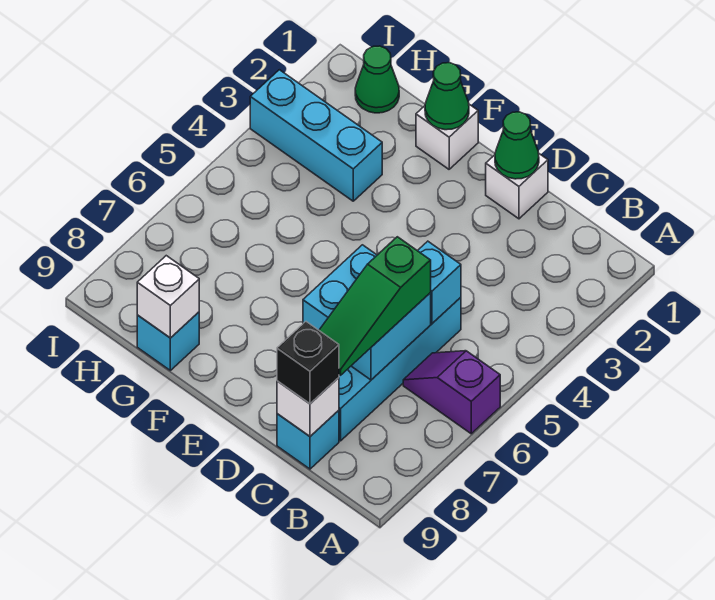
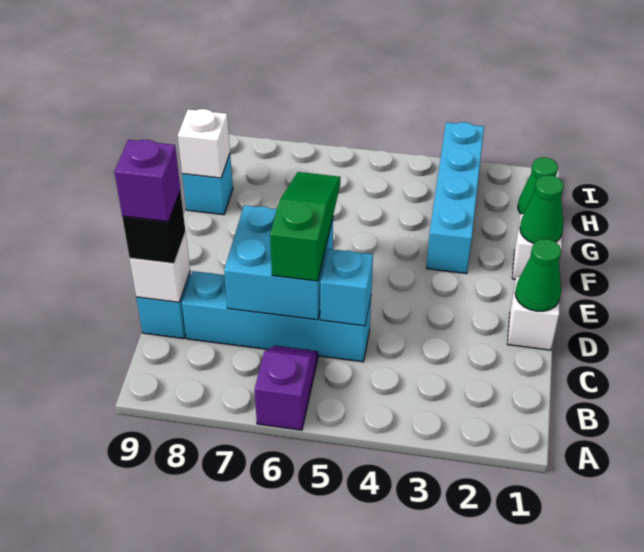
green slope C6:C8 level 3 top 6 -> green slope C6:E6 level 3 top C
none -> purple brick C9 level 4
cyan brick G3:I3 level 1 -> cyan brick F3:I3 level 1

